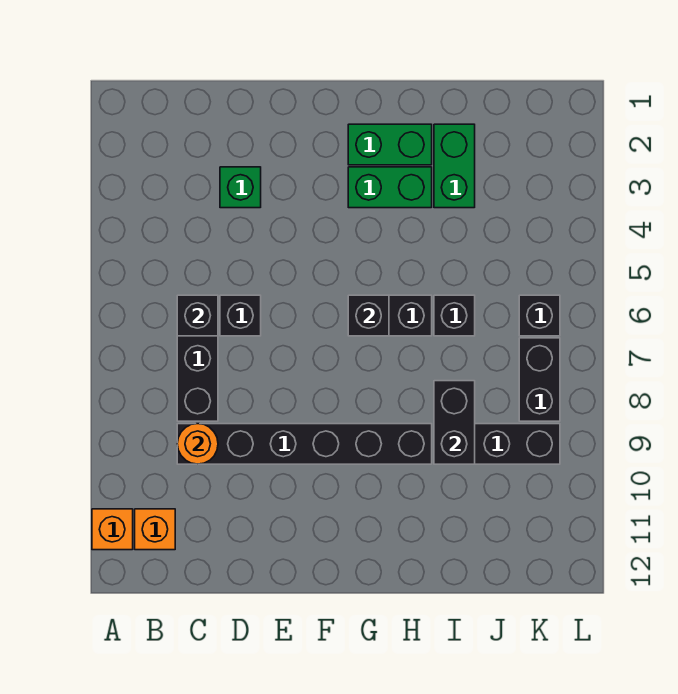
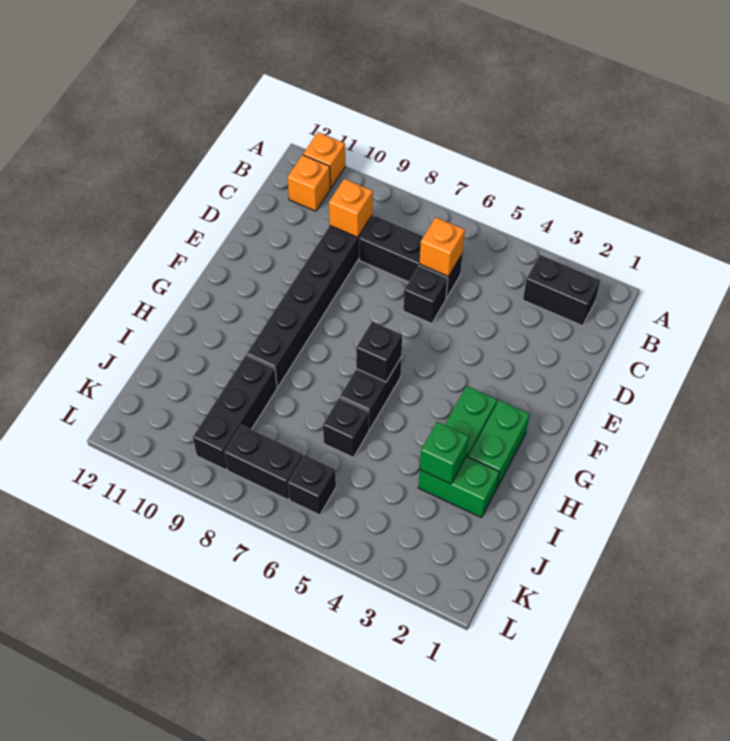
black brick C6 level 2 -> orange brick C6 level 2
orange round brick C9 level 2 -> orange brick C9 level 2
green brick D3 level 1 -> green brick I3 level 2
black brick I8:I9 level 2 -> black brick B2:B3 level 1

